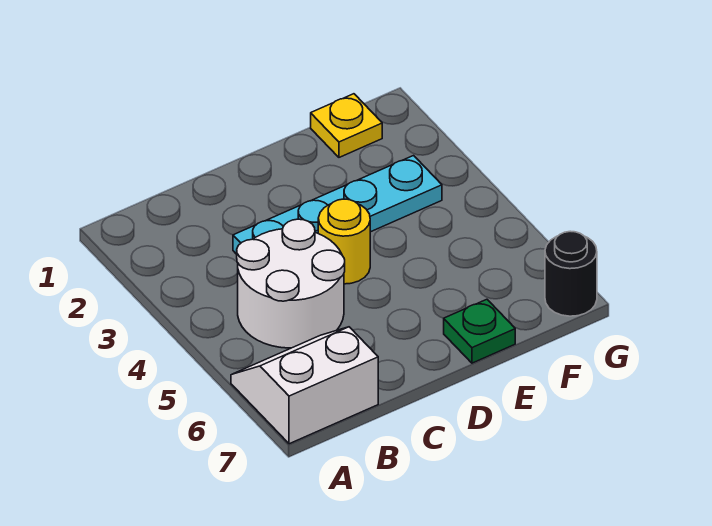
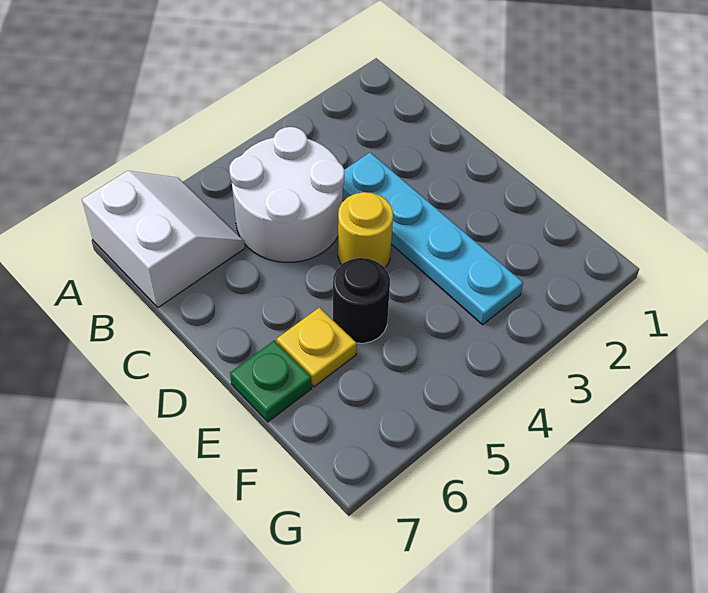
yellow plate F1 level 1 -> yellow plate E6 level 1
black round brick G7 level 1 -> black round brick E5 level 1

